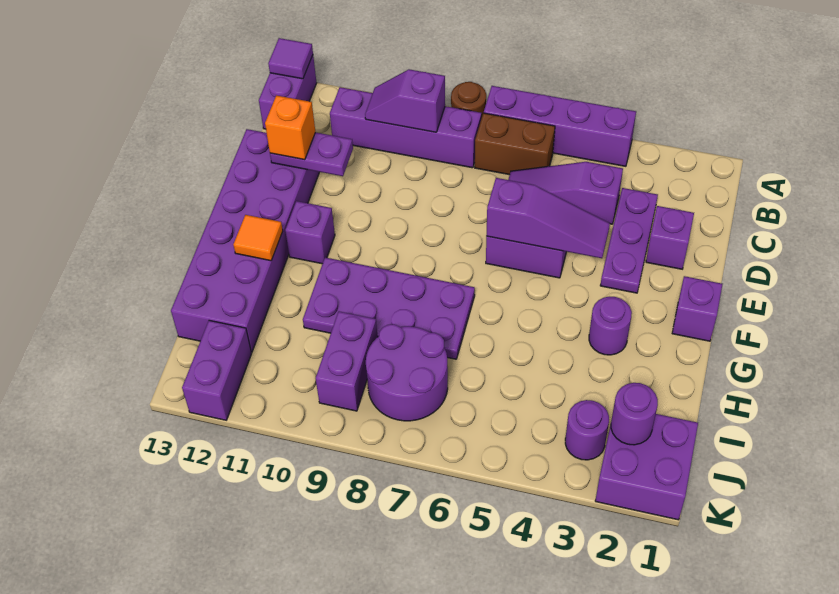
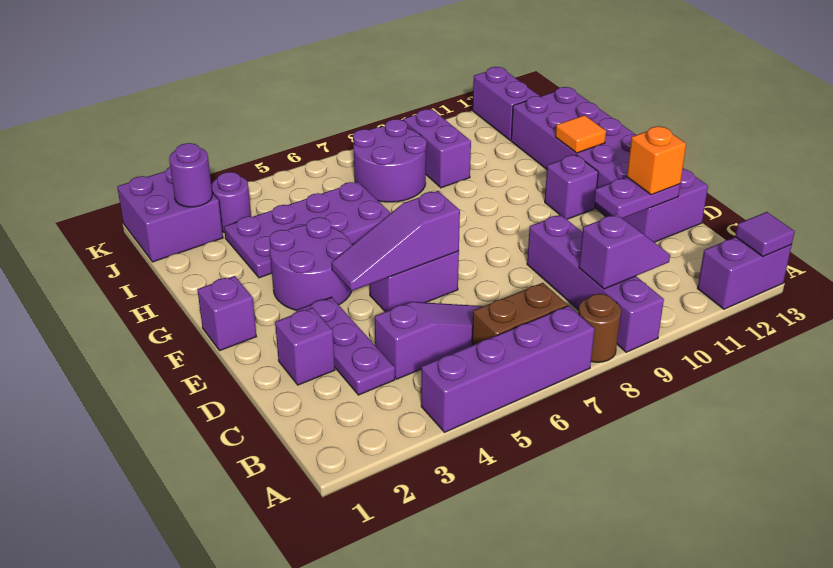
purple brick A13:B13 level 1 -> purple brick A12:A13 level 1
purple brick B8:B11 level 1 -> purple brick A9:D9 level 1
purple round brick G3 level 1 -> purple round brick F3:G4 level 1
purple plate G7:H10 level 1 -> purple plate H3:I6 level 1

